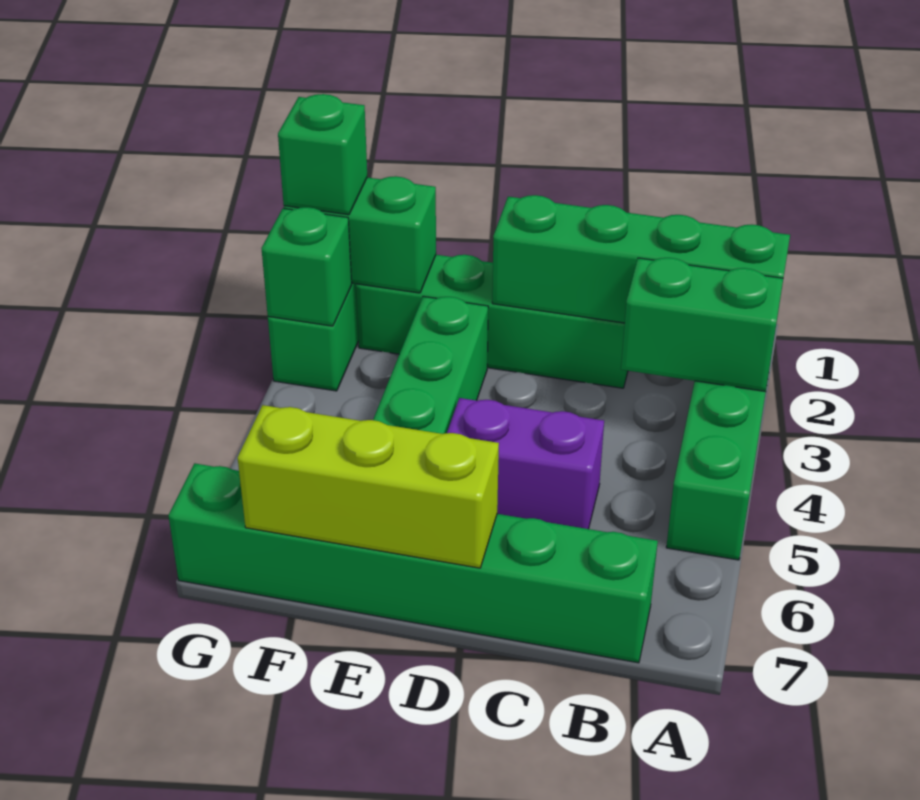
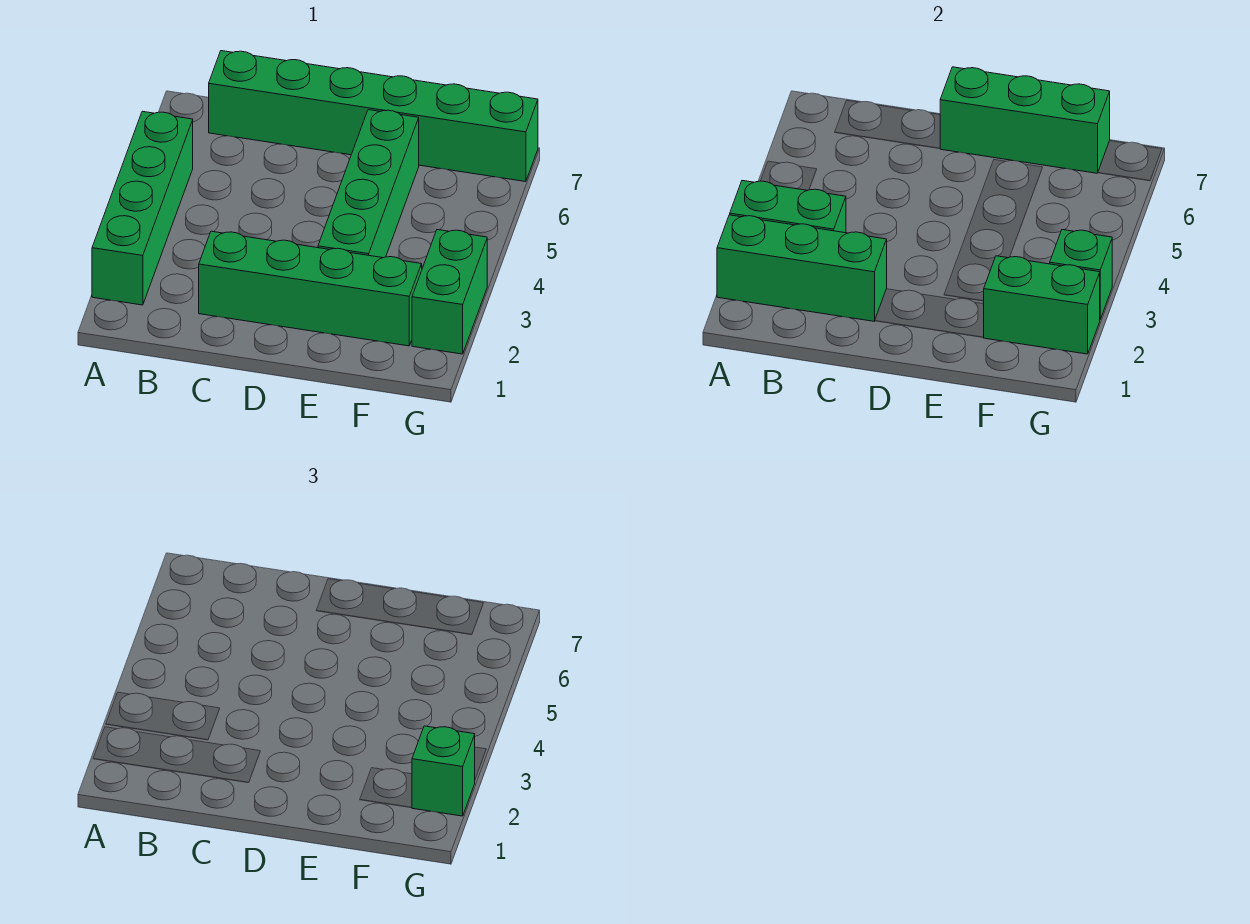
green brick A2:D2 level 2 -> green brick A2:C2 level 2
purple brick C5:D5 level 1 -> none
lime brick D7:F7 level 2 -> green brick D7:F7 level 2

